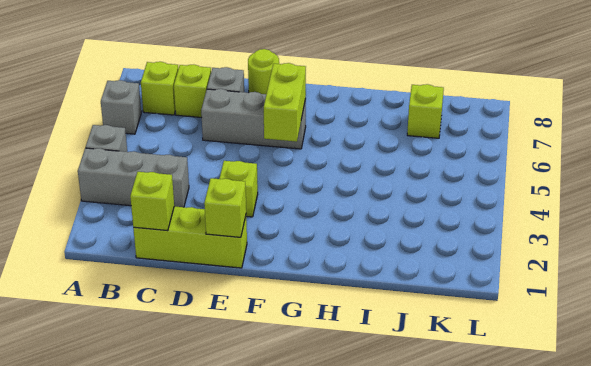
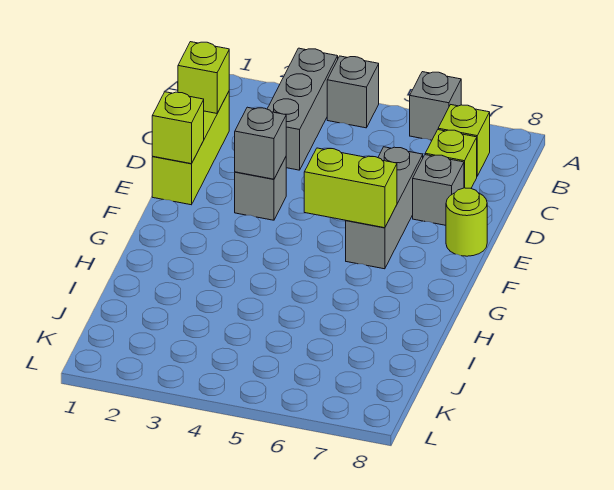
lime brick E3 level 1 -> grey brick E3 level 1
none -> grey brick E3 level 2
lime brick J7 level 1 -> none

